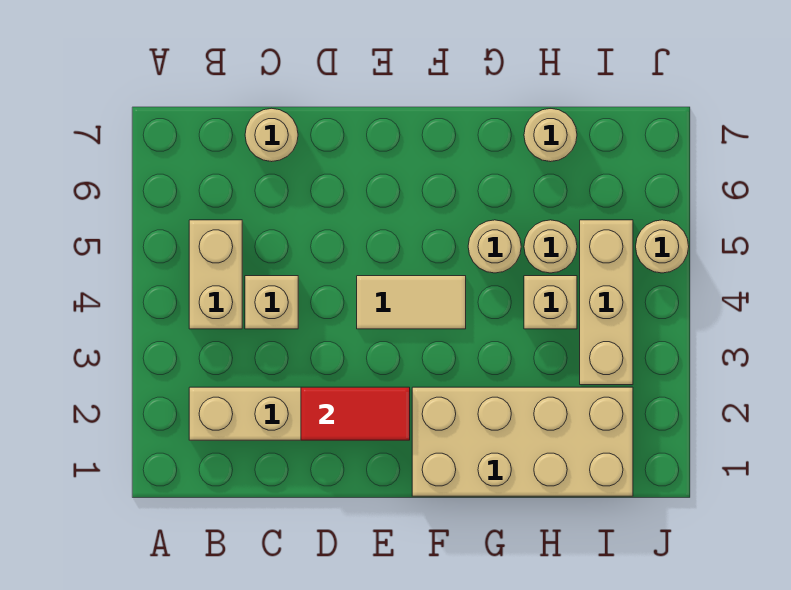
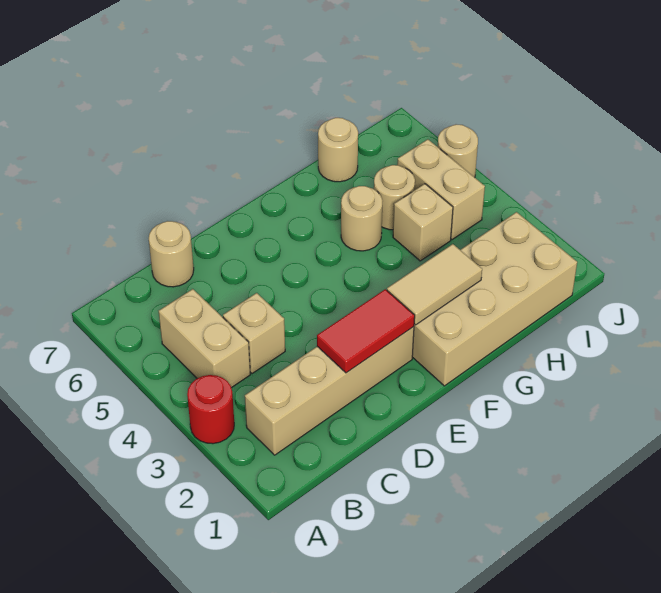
none -> red round brick A3 level 1
tan tile E4:F4 level 1 -> tan tile F2:G2 level 2
tan brick I3:I5 level 1 -> tan brick I4:I5 level 1

